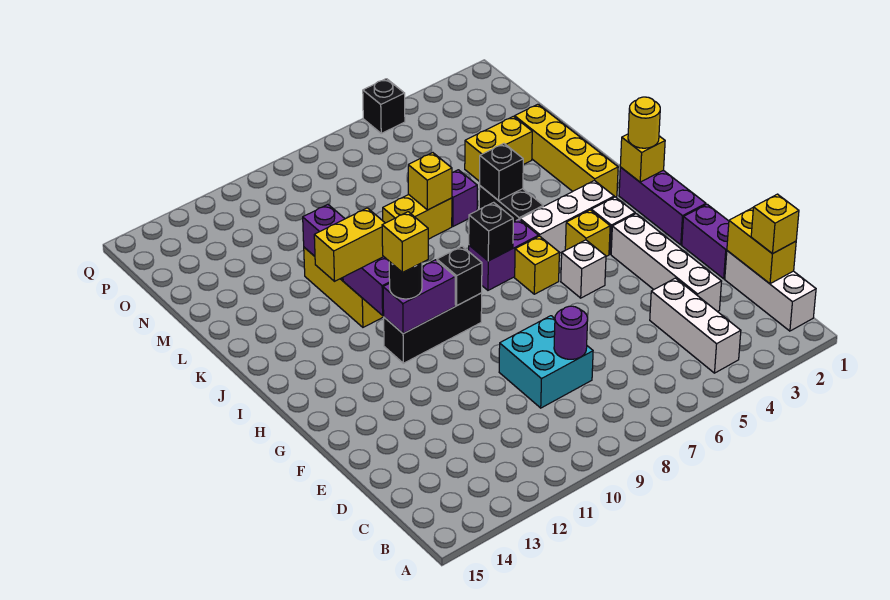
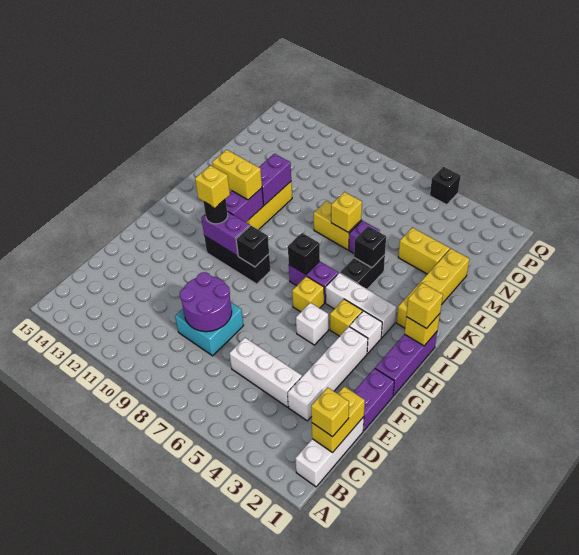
white brick B4:D4 level 1 -> white brick D4:D6 level 1
purple round brick D8 level 2 -> purple round brick D8:E9 level 2
yellow round brick I1 level 3 -> yellow brick I1 level 3

